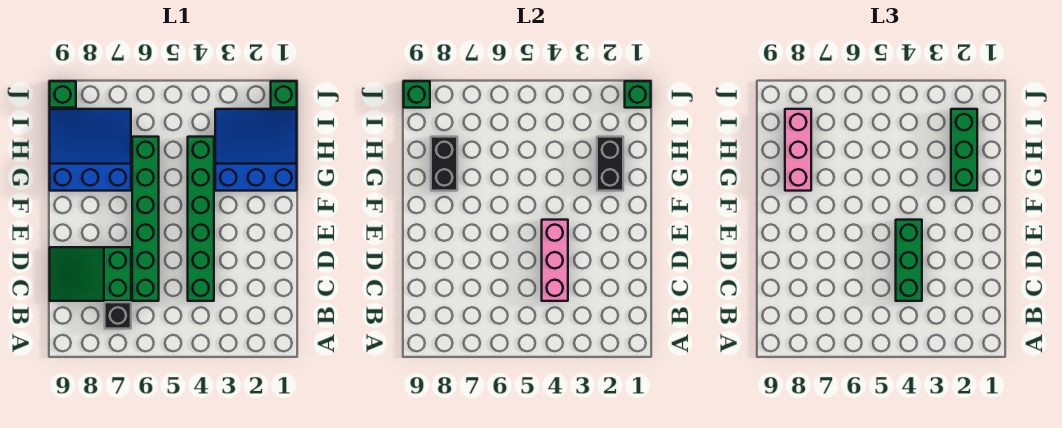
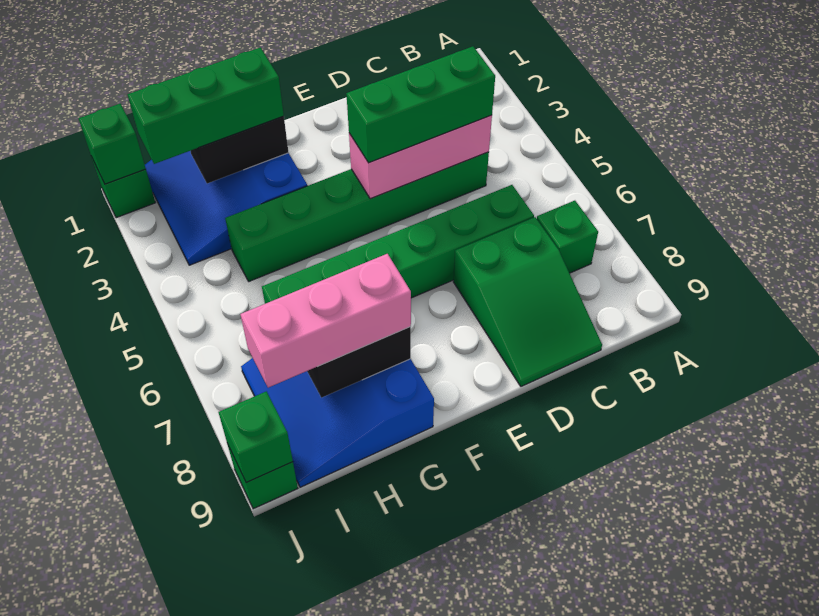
black brick B7 level 1 -> green brick B7 level 1

